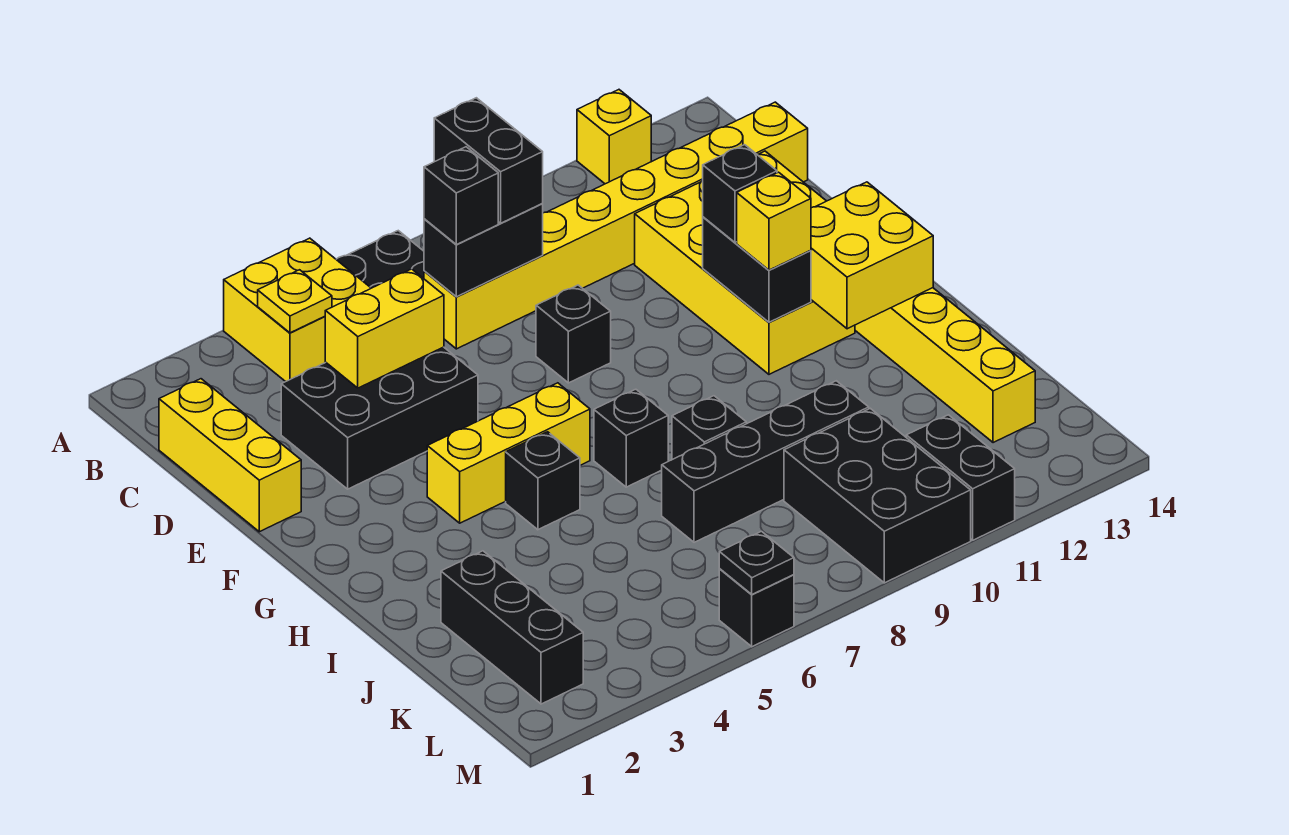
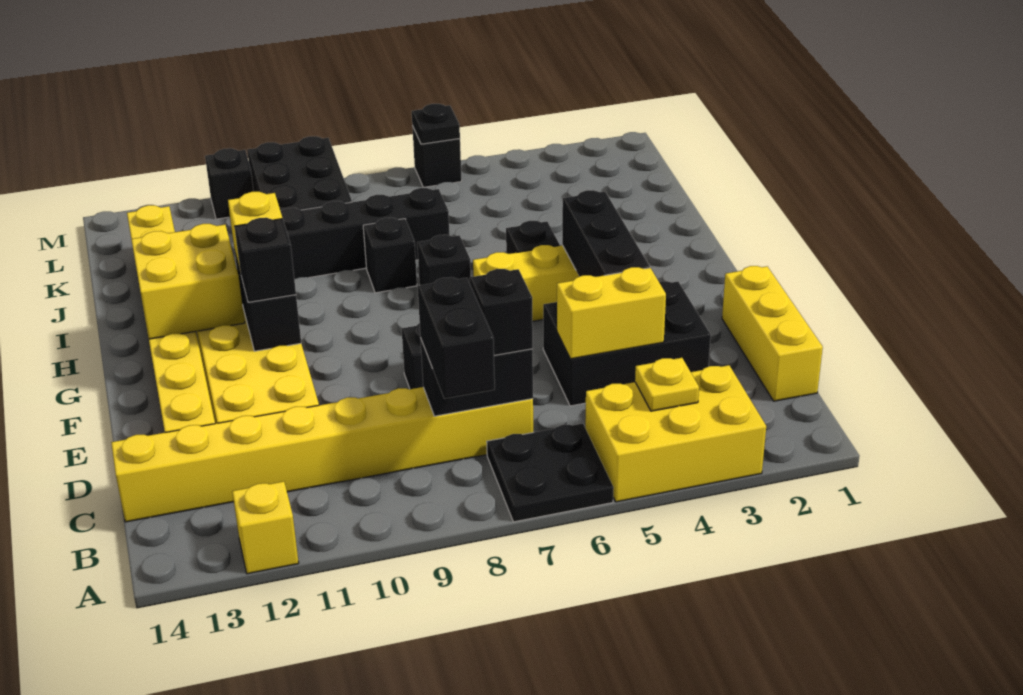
yellow brick A4:B5 level 1 -> yellow brick A3:B5 level 1
black brick J2:L2 level 1 -> black brick E4:G4 level 2
black brick L11:M11 level 1 -> black brick M11 level 1

